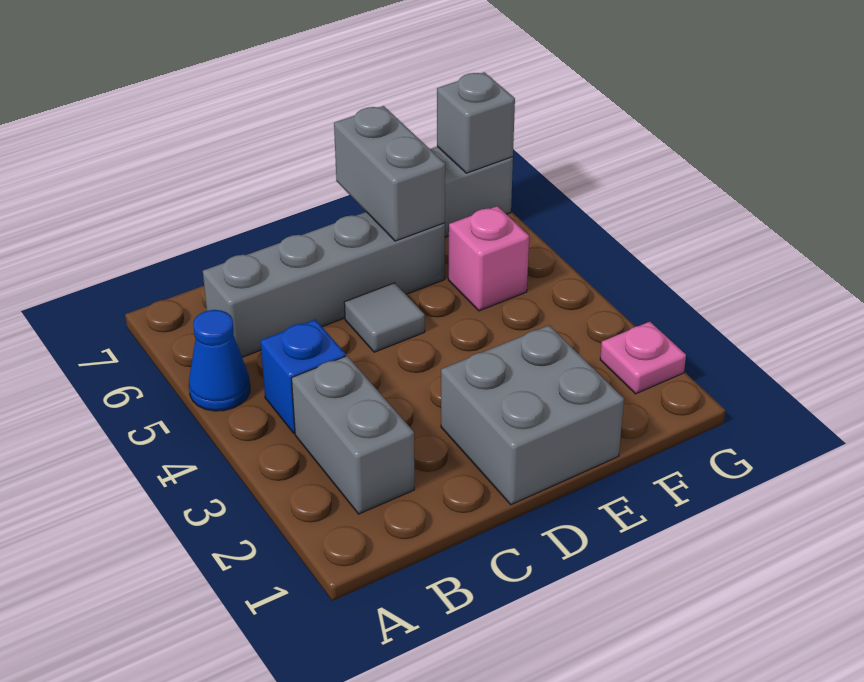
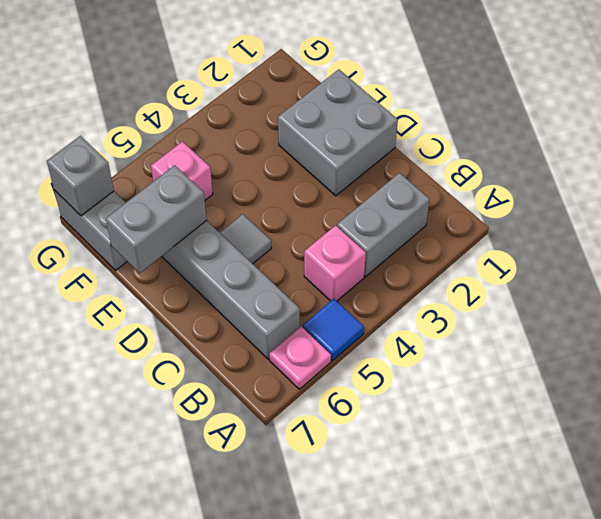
blue cone A5 level 1 -> blue tile A5 level 1
blue brick B4 level 1 -> pink brick B4 level 1
pink plate G2 level 1 -> pink plate A6 level 1

